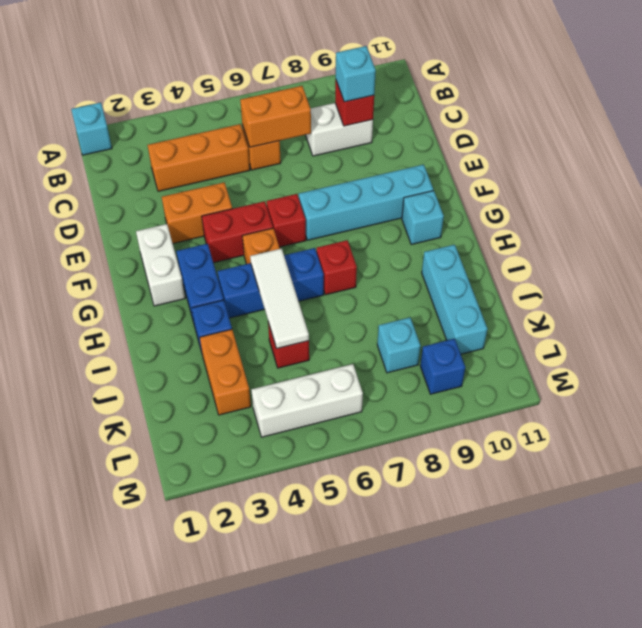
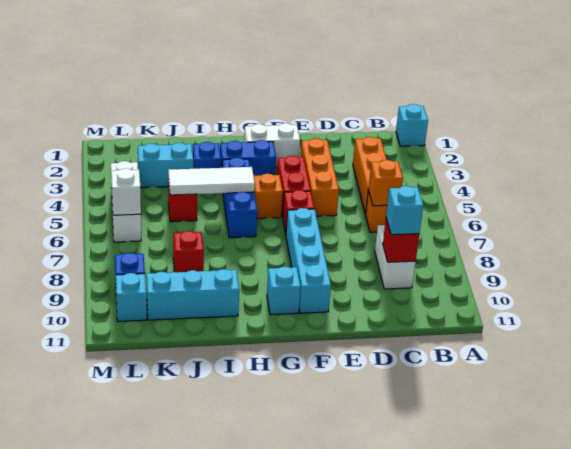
orange brick C6:C7 level 2 -> orange brick C6 level 2
orange brick E3:E4 level 1 -> orange brick E3:E5 level 1
red brick H7 level 1 -> red brick J8 level 1
orange brick J3:K3 level 1 -> cyan brick J3:K3 level 1
cyan brick K8 level 1 -> cyan brick L10 level 1
none -> white brick L6 level 2

